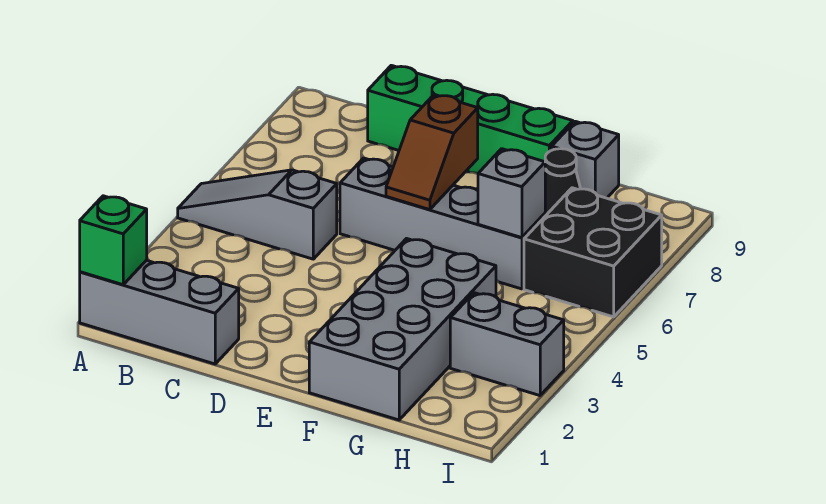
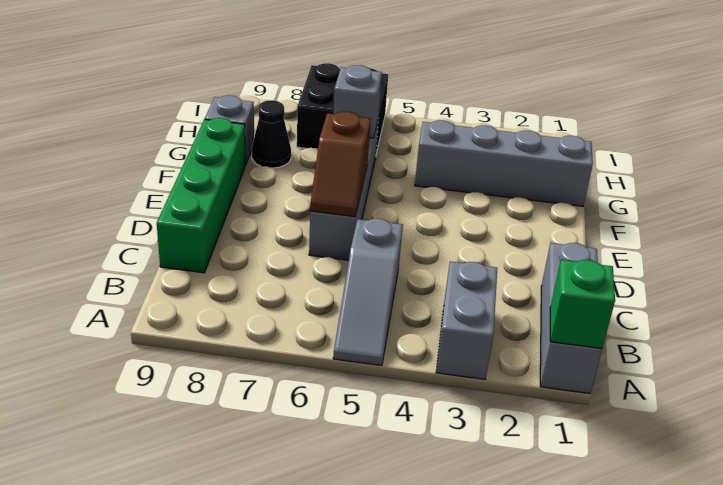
brown slope E6:E7 level 2 top 7 -> brown slope D6:E6 level 2 top E
grey brick F1:G4 level 1 -> grey brick G1:G4 level 1
grey brick H3:I3 level 1 -> grey brick A3:B3 level 1

